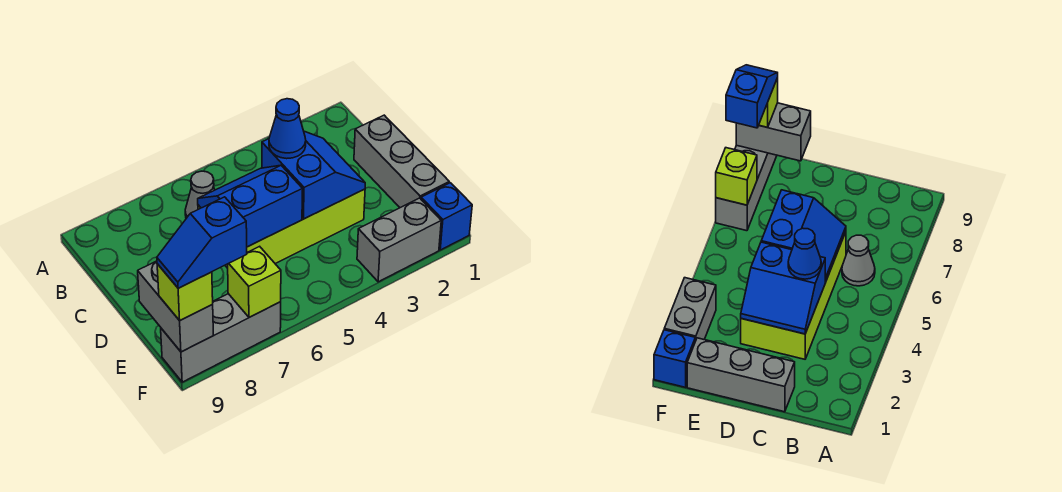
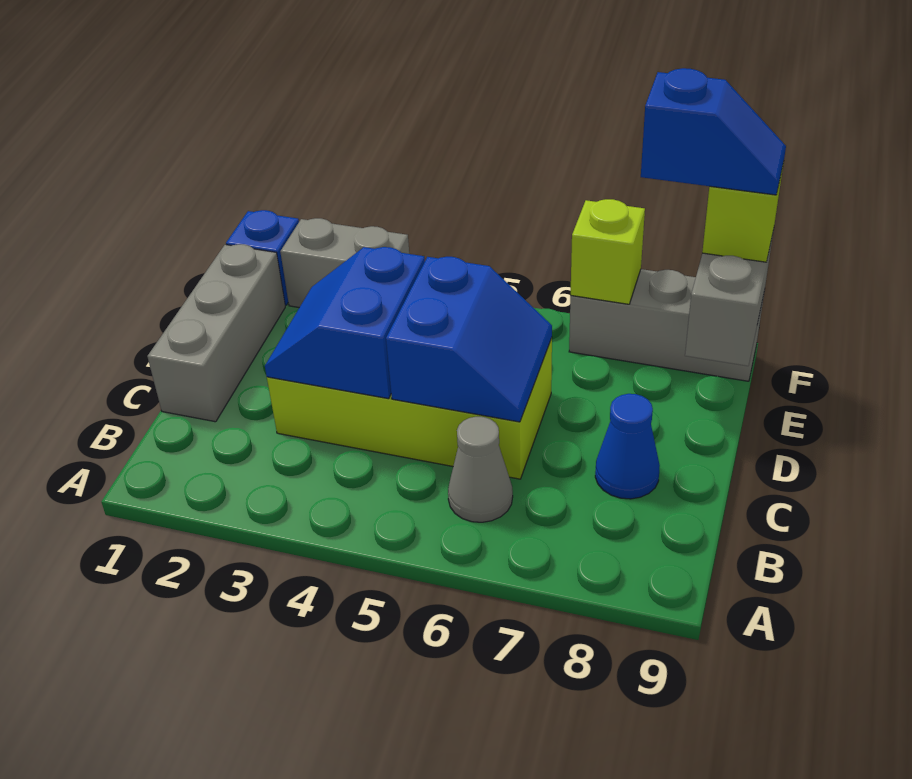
blue cone C4 level 3 -> blue cone C8 level 1
blue slope C5:D6 level 2 top D -> blue slope C5:D6 level 2 top 5

